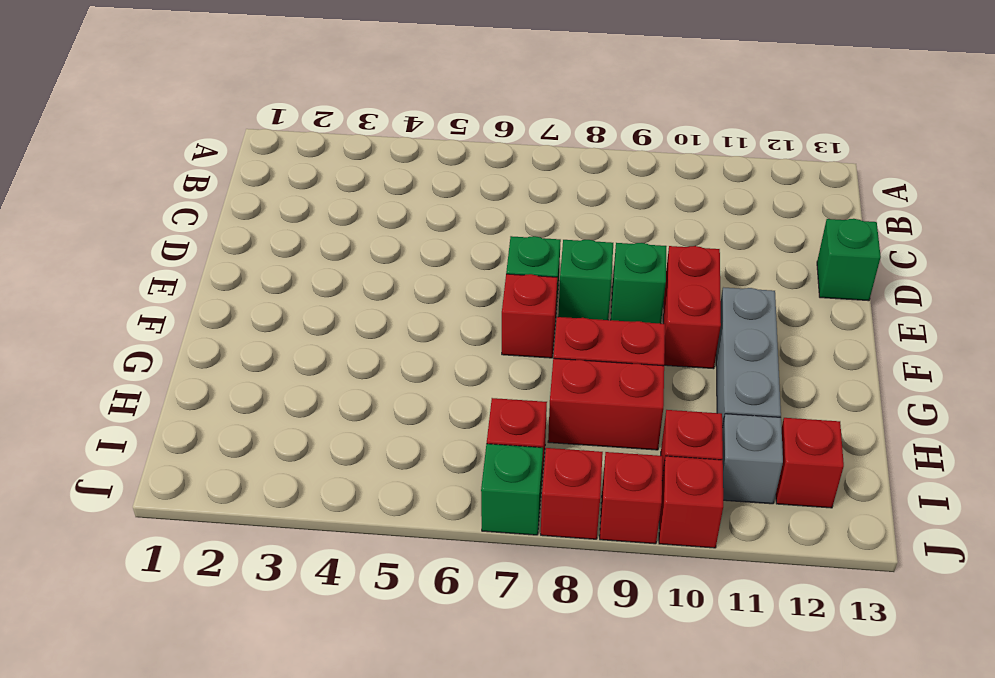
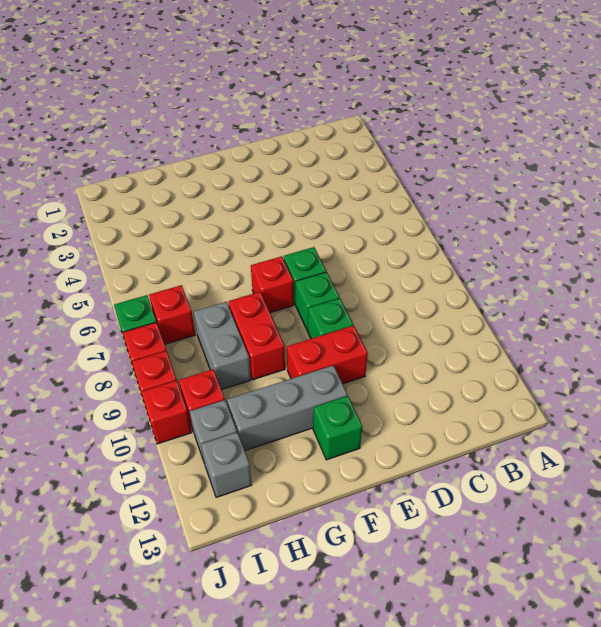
green brick D13 level 1 -> green brick F12 level 1
red brick H8:H9 level 1 -> grey brick H8:H9 level 1
red brick I12 level 1 -> grey brick I12 level 1

